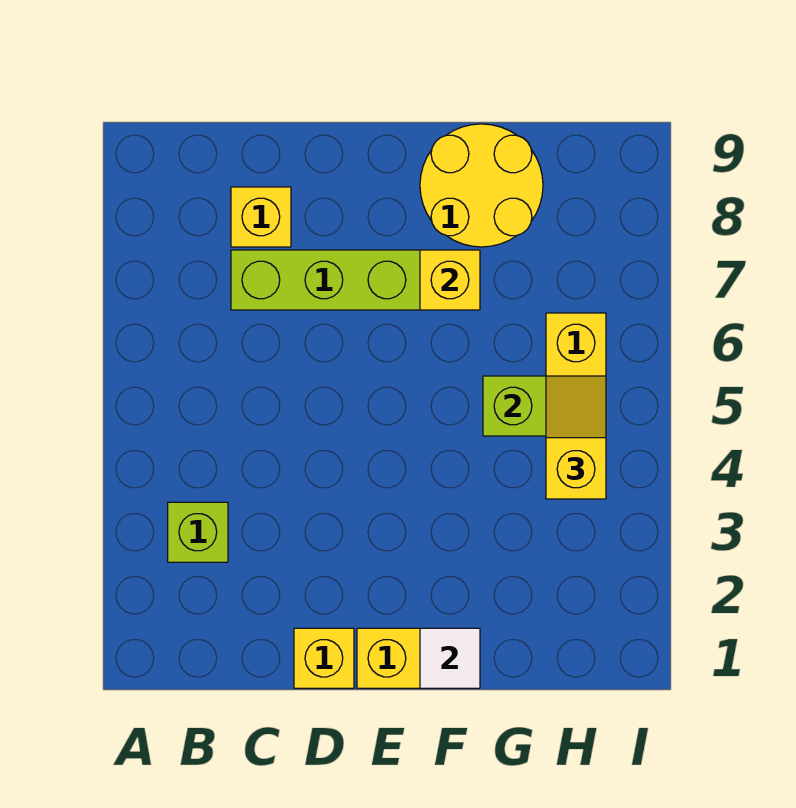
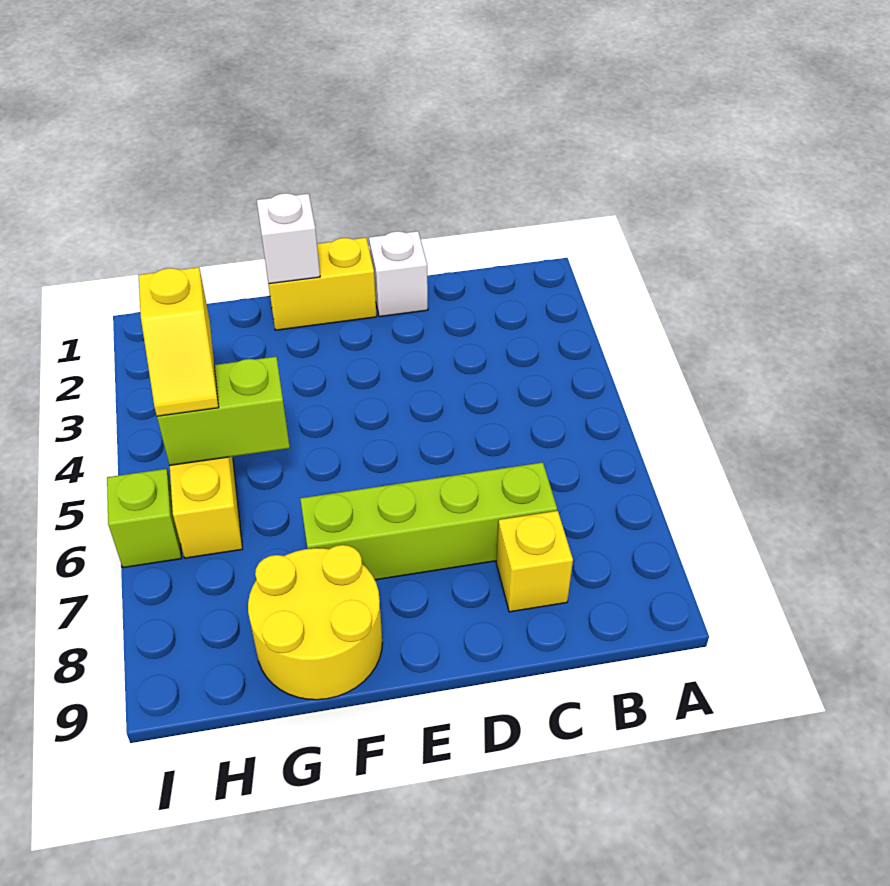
lime brick B3 level 1 -> lime brick I6 level 1
yellow brick D1 level 1 -> white brick D1 level 1
white tile F1 level 2 -> white brick F1 level 2
yellow brick F7 level 2 -> none

